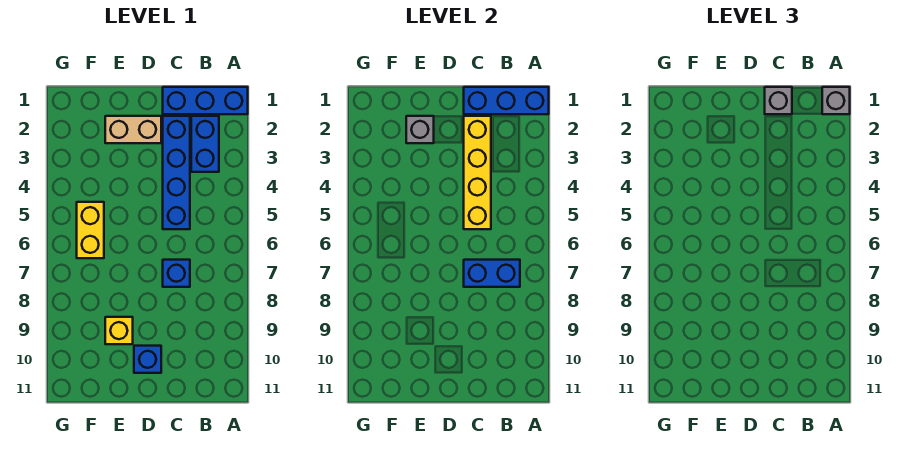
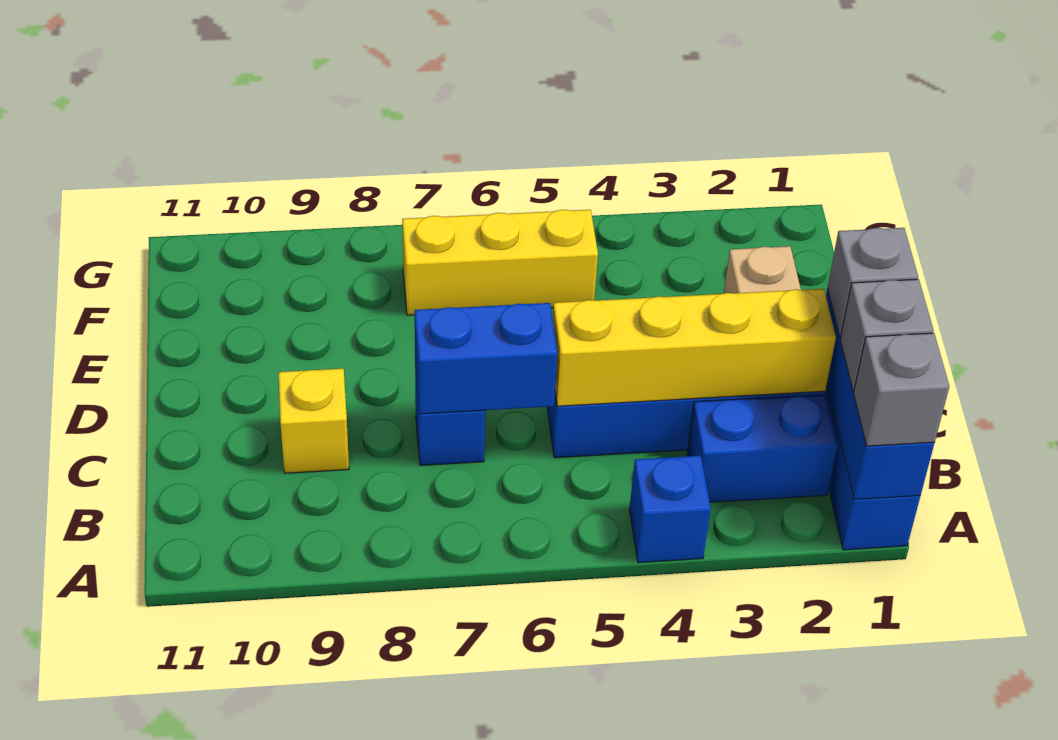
blue brick B7:C7 level 2 -> blue brick C6:C7 level 2
blue brick D10 level 1 -> blue brick A4 level 1
grey brick E2 level 2 -> grey brick B1 level 3
yellow brick E9 level 1 -> yellow brick C9 level 1
yellow brick F5:F6 level 1 -> yellow brick F5:F7 level 1

